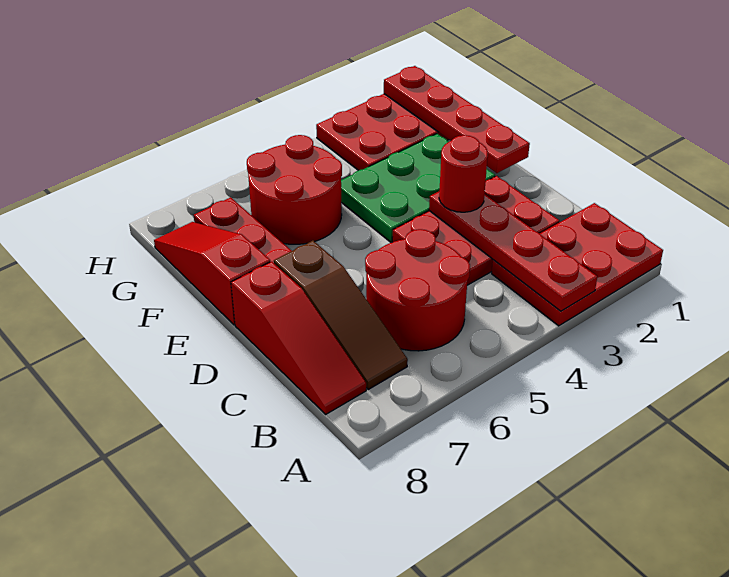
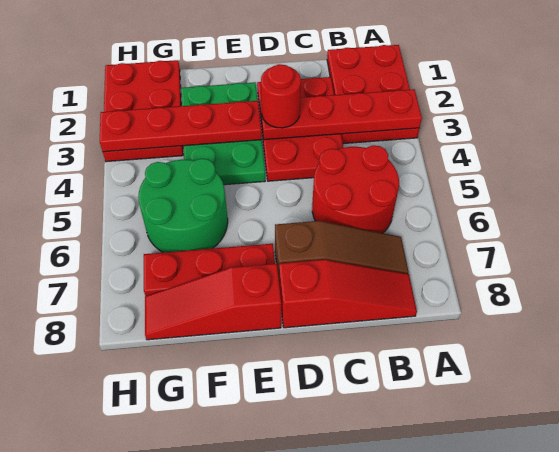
red plate E1:H1 level 2 -> red plate E3:H3 level 2
red round brick F5:G6 level 1 -> green round brick F5:G6 level 1

